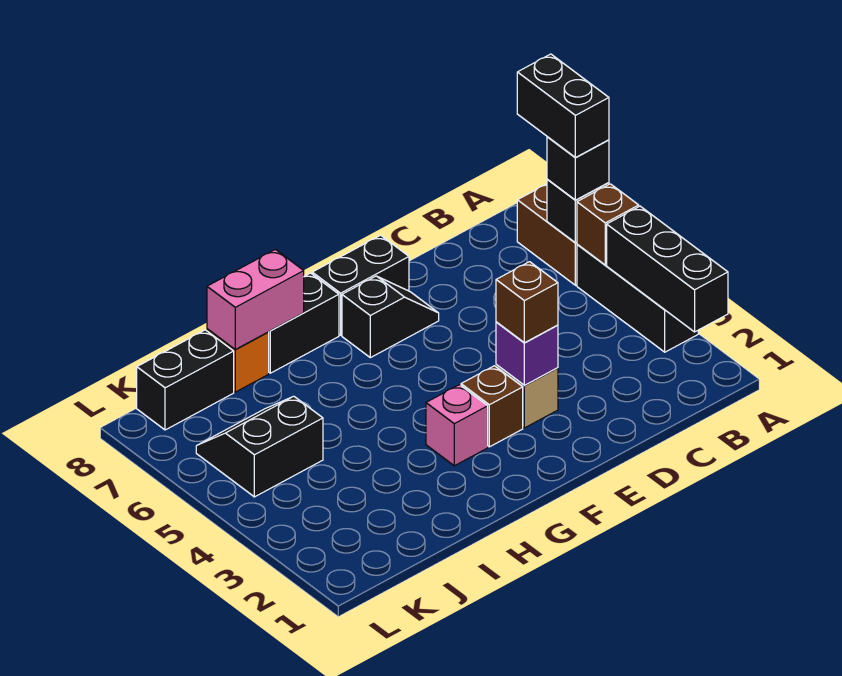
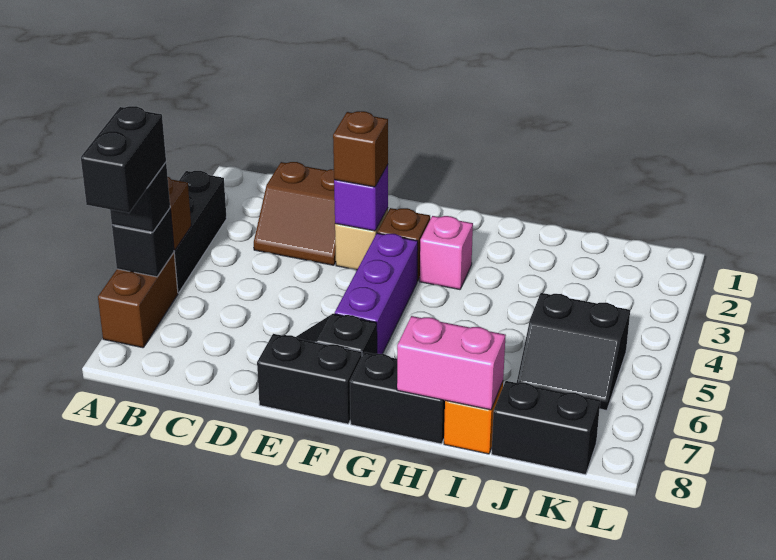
black brick A2:A4 level 2 -> none
none -> brown slope C2:D3 level 1 top 2
none -> purple brick F4:F6 level 1

